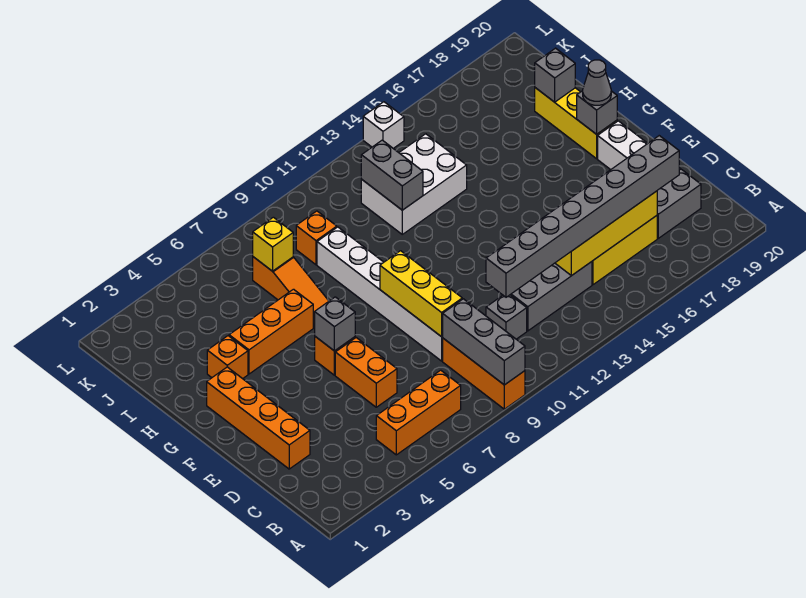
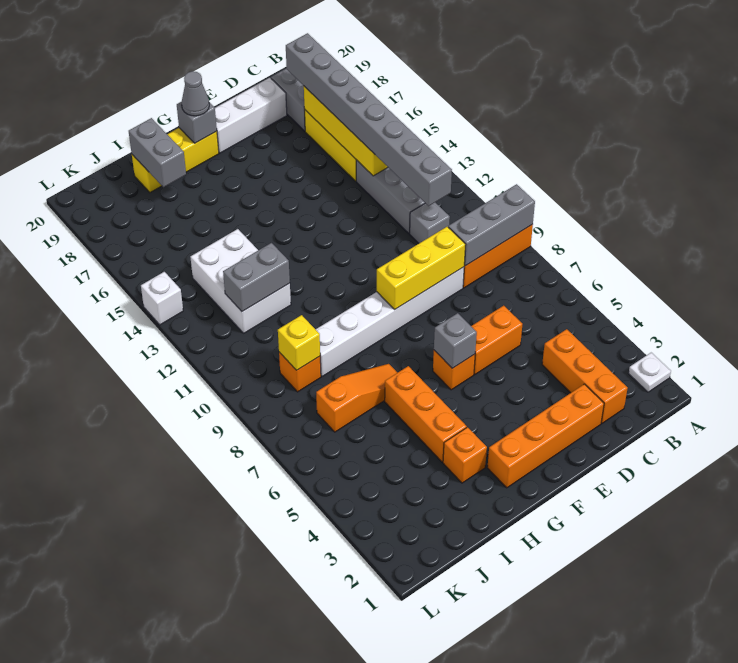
none -> white plate A2 level 1
orange brick B5:B7 level 1 -> orange brick C2:C4 level 1
grey brick I19 level 2 -> grey brick I18:I19 level 2
yellow brick J7 level 2 -> yellow brick J9 level 2

